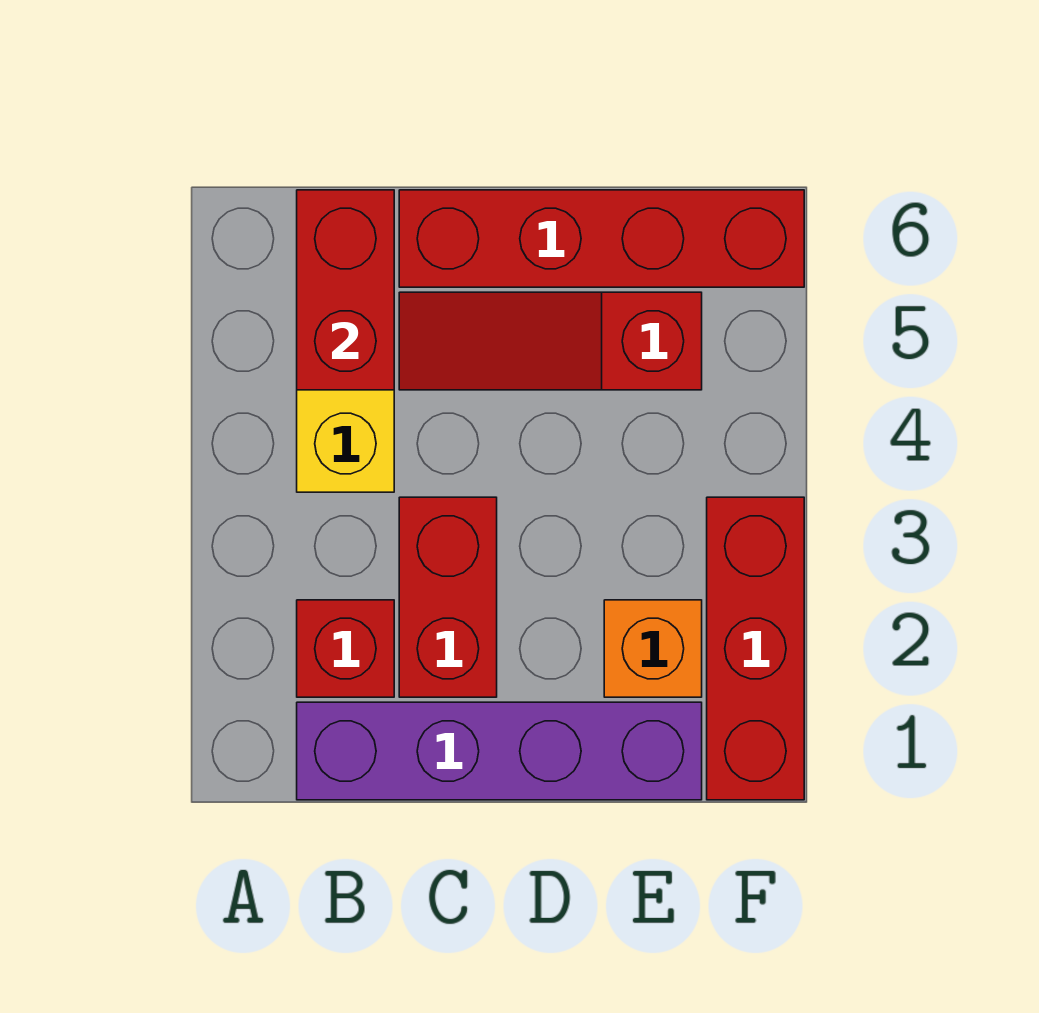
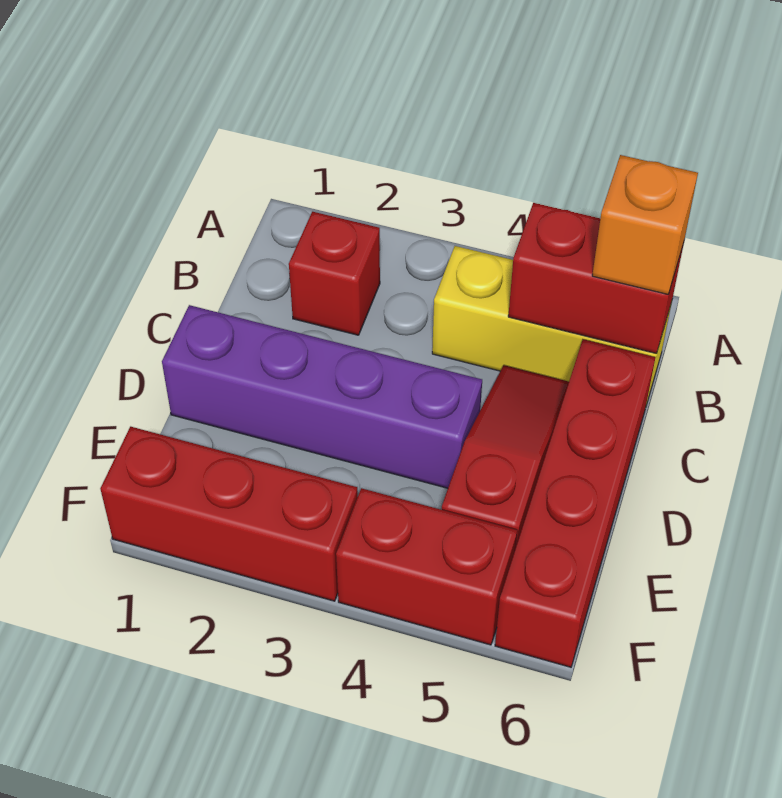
purple brick B1:E1 level 1 -> purple brick D1:D4 level 1
red brick C2:C3 level 1 -> red brick F4:F5 level 1
orange brick E2 level 1 -> orange brick B6 level 3

